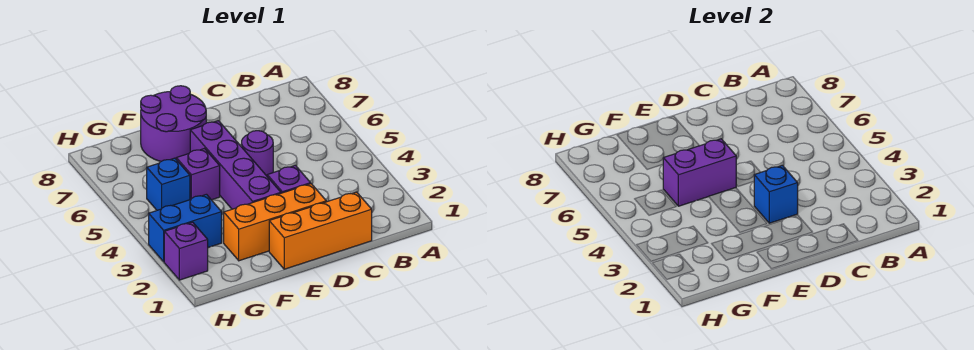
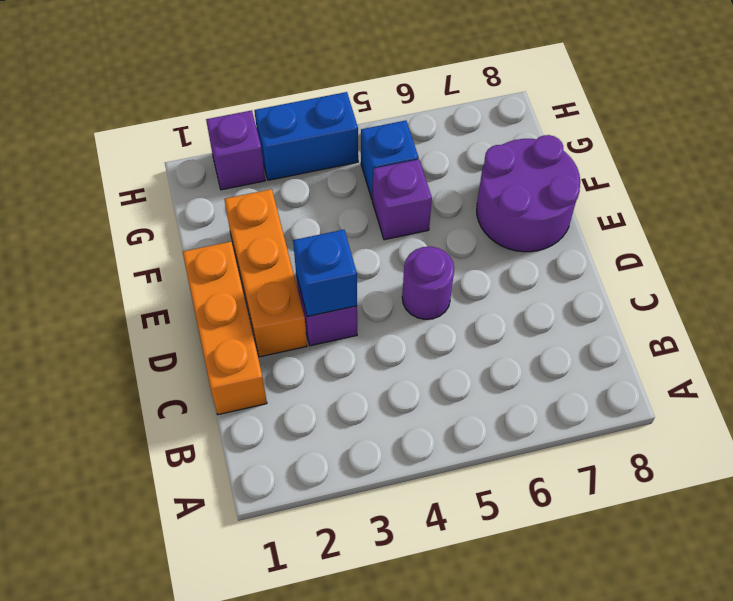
purple brick E3:E6 level 1 -> none
purple brick E5:F5 level 2 -> none
blue brick G3:H3 level 1 -> blue brick H3:H4 level 1

